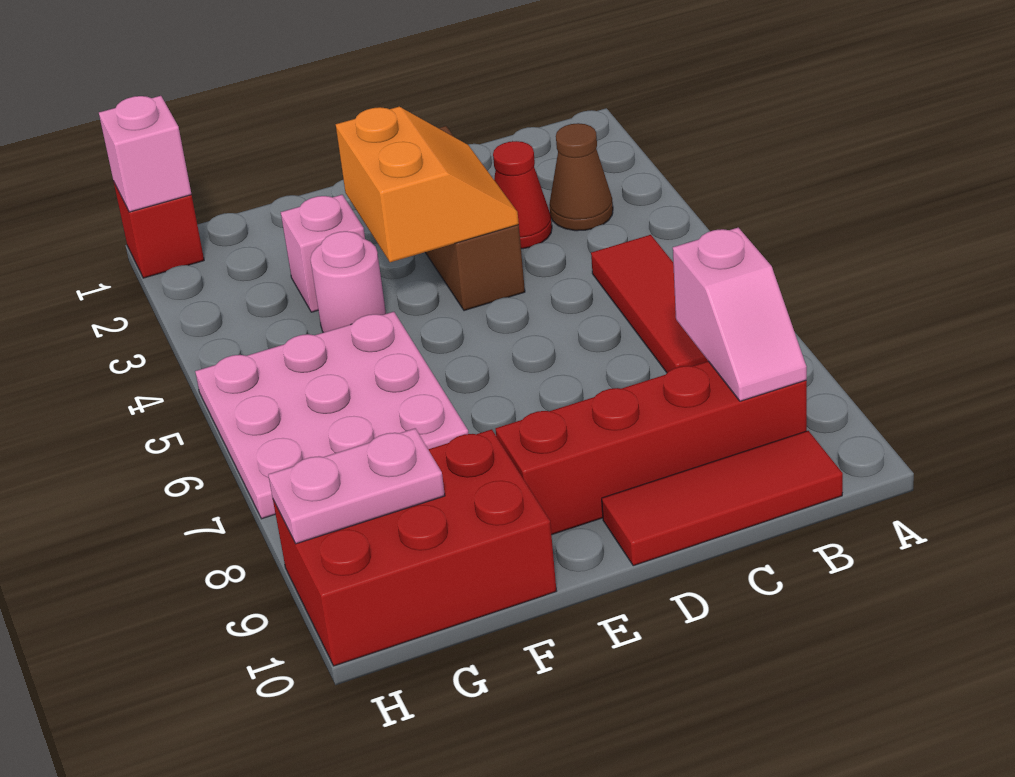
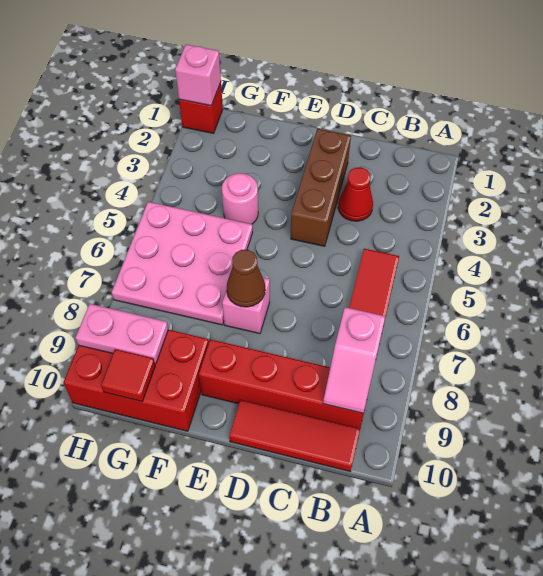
brown cone B3 level 1 -> brown cone E7 level 2
orange slope D3:E4 level 2 top E -> none
pink brick F3 level 1 -> pink brick E7 level 1
none -> red tile G10 level 2

